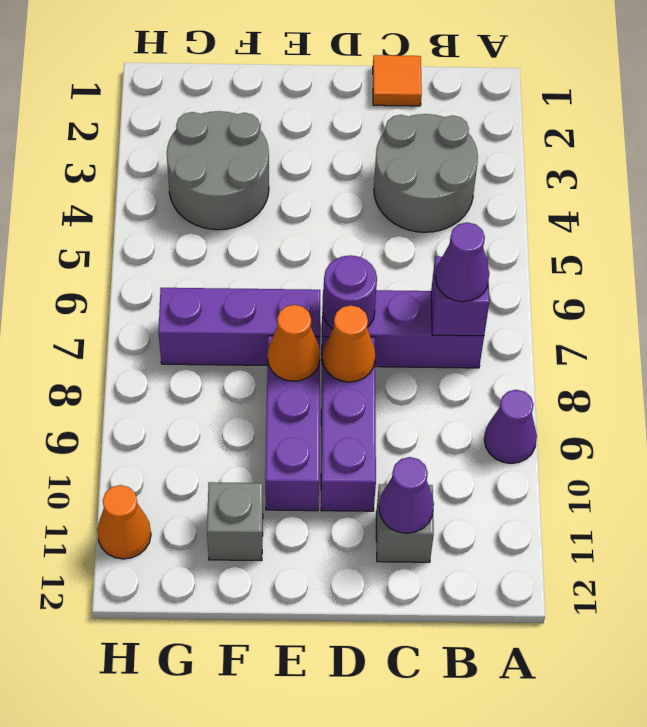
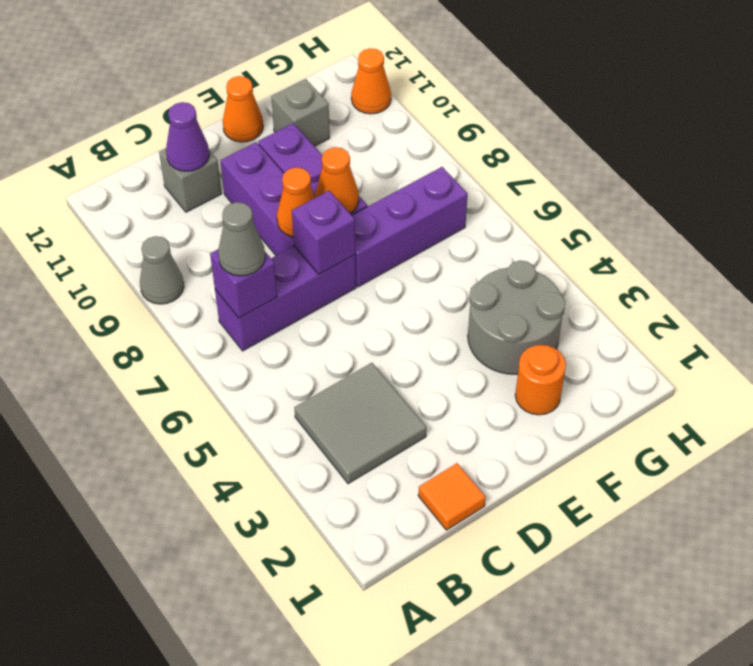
purple cone A9 level 1 -> grey cone A9 level 1
grey round brick B3:C4 level 1 -> grey tile B3:C4 level 1
purple cone B7 level 3 -> grey cone B7 level 3
purple round brick D7 level 2 -> purple brick D7 level 2
none -> orange cone E12 level 1
none -> orange round brick F2 level 1

